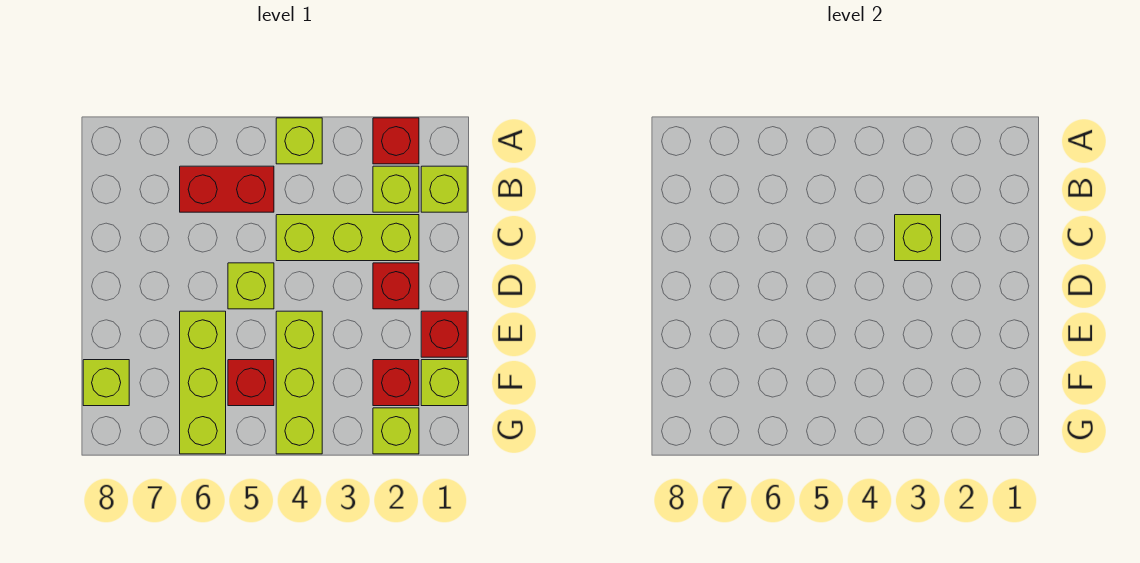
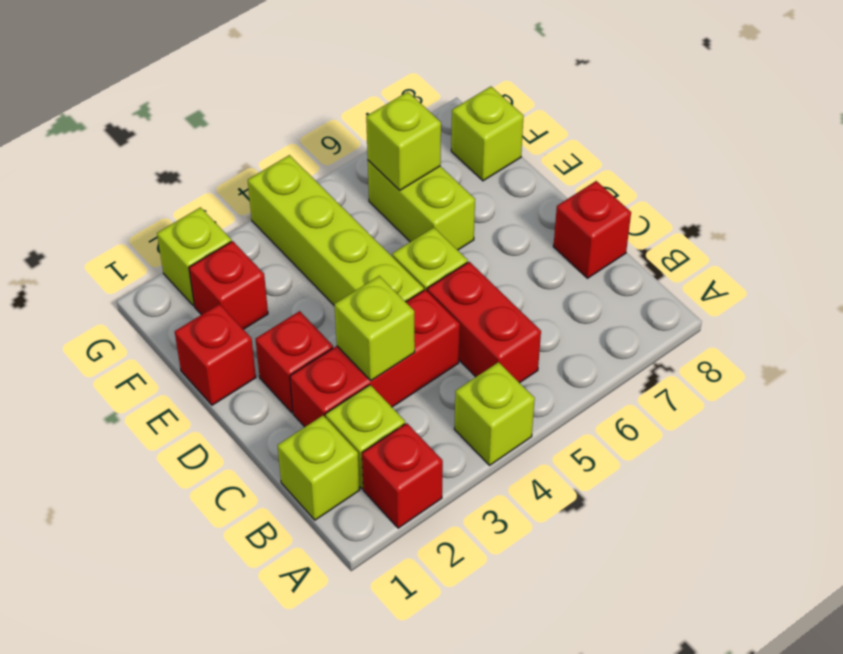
red brick B5:B6 level 1 -> red brick B5:C5 level 1
lime brick C2:C4 level 1 -> red brick C2:C4 level 1
lime brick E4:G4 level 1 -> lime brick D4:G4 level 1
lime brick E6:G6 level 1 -> lime brick E6:F6 level 1
lime brick F1 level 1 -> lime brick F6 level 2
red brick F5 level 1 -> red brick C8 level 1

